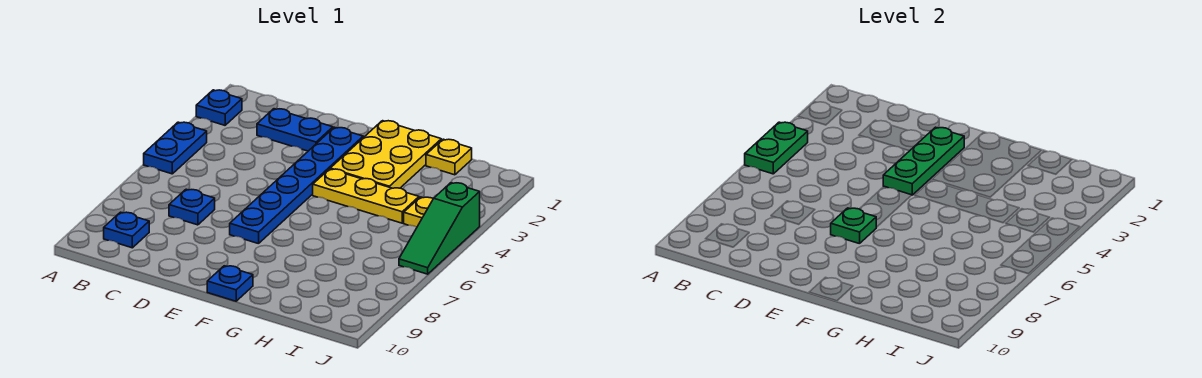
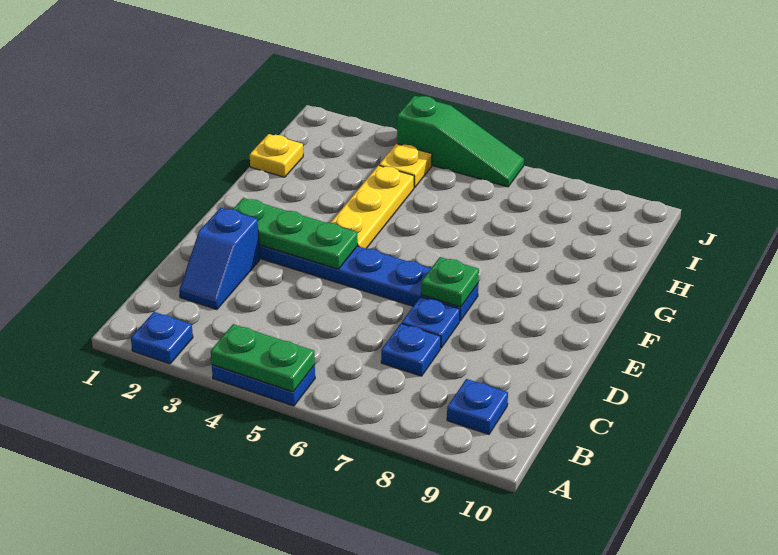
blue plate C2:D2 level 1 -> blue slope C2:D2 level 1 top D
yellow plate F1:G3 level 1 -> none
blue plate F10 level 1 -> blue plate D7 level 1

